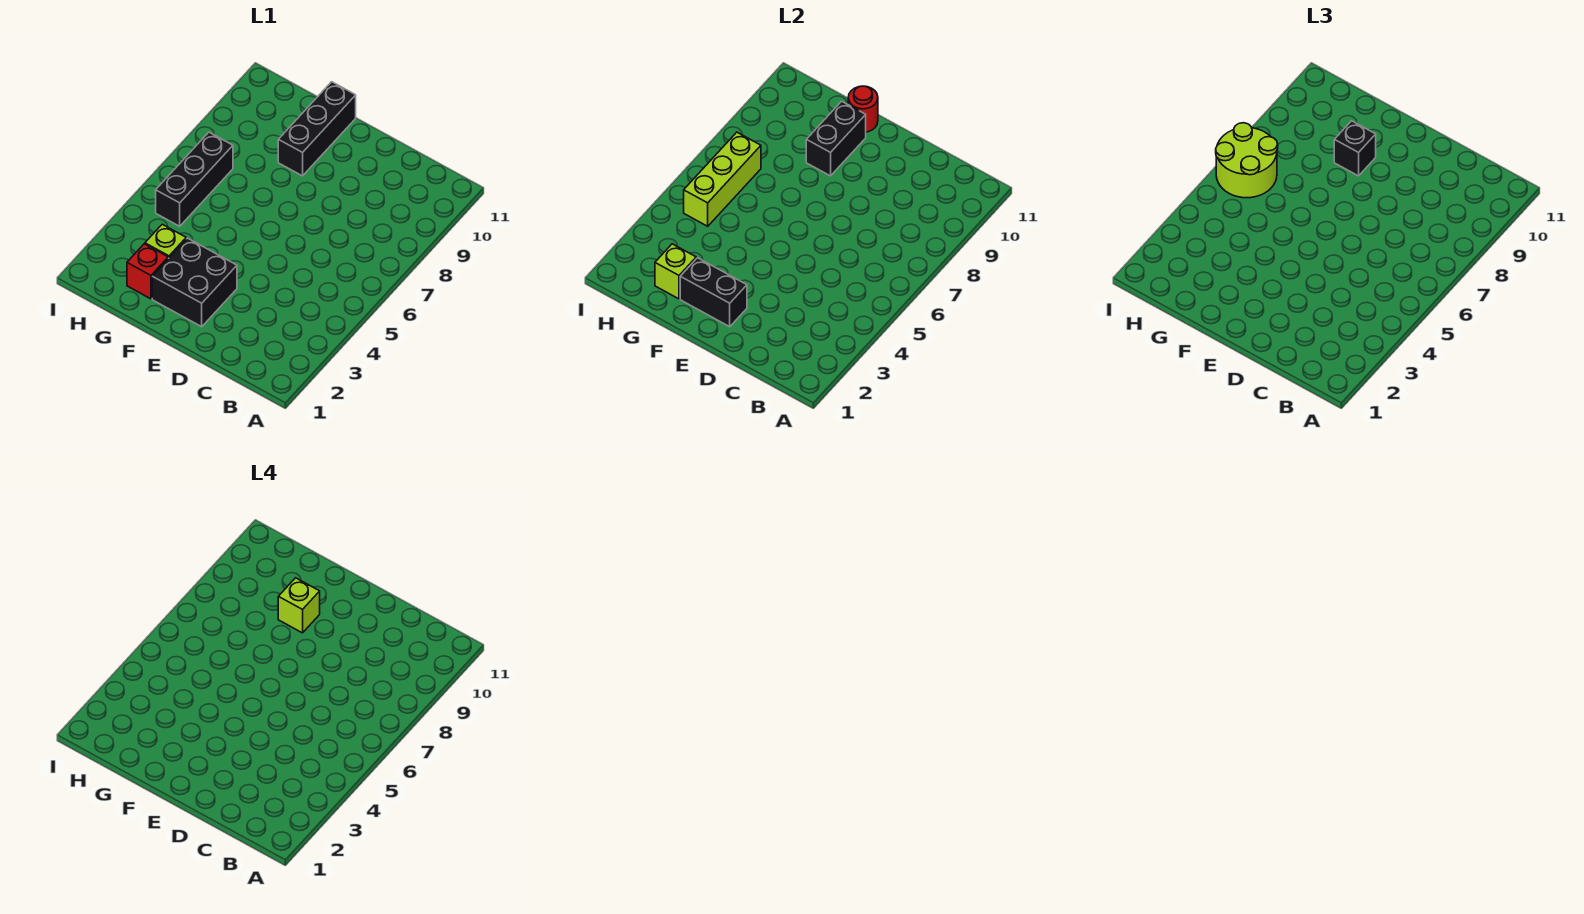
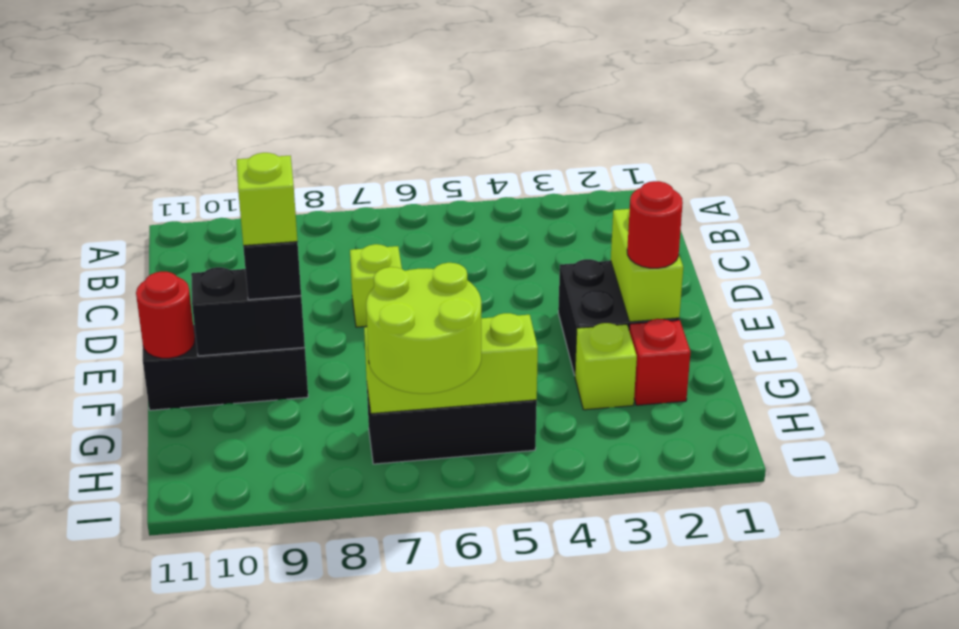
black brick E2:F2 level 2 -> lime brick E2:F2 level 2
none -> red round brick F2 level 3
lime brick G2 level 2 -> lime brick D7 level 1

